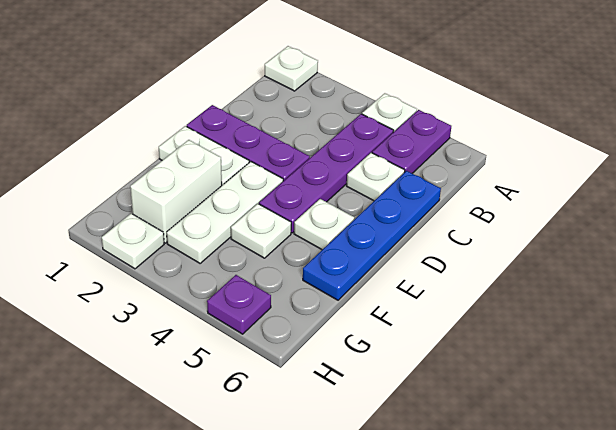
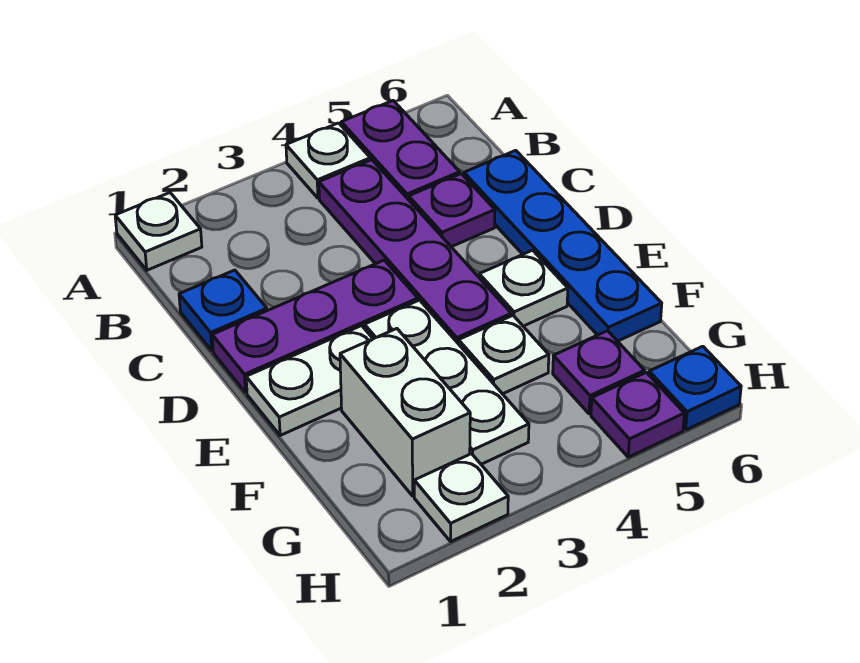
none -> blue plate C1 level 1
white plate C5 level 1 -> purple plate C5 level 1
none -> purple plate G5 level 1
none -> blue plate H6 level 1

